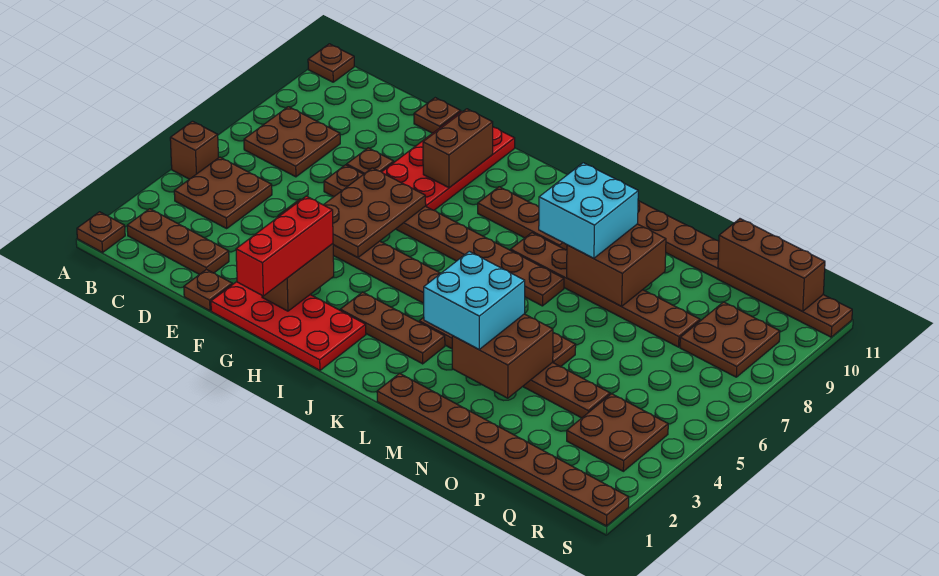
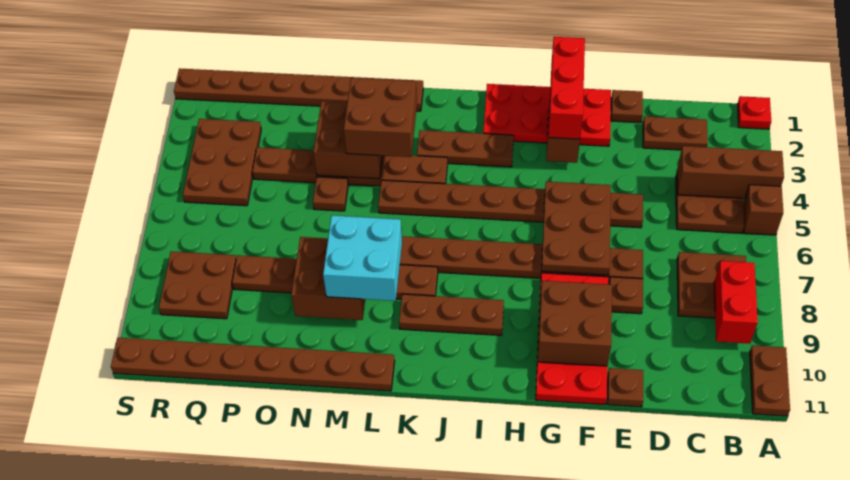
brown plate A1 level 1 -> red plate A1 level 1
brown plate A11 level 1 -> brown plate A10:A11 level 1
brown plate B2:D2 level 1 -> brown plate C2:D2 level 1
none -> red brick B8:B9 level 2
brown brick G9:G10 level 2 -> brown brick F9:G10 level 2
cyan brick L3:M4 level 3 -> brown brick L3:M4 level 3
brown brick P11:R11 level 2 -> brown brick A4:C4 level 2
brown plate Q3:R4 level 1 -> brown plate Q3:R5 level 1

